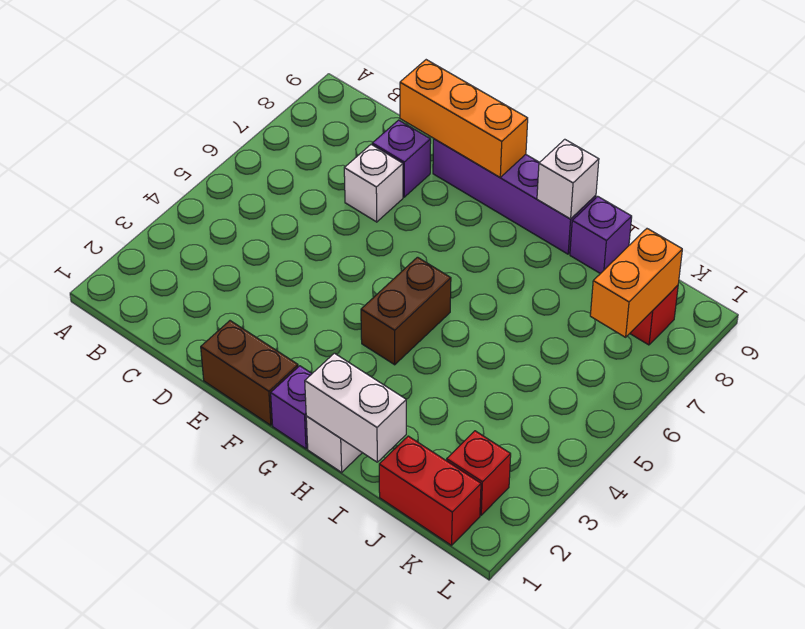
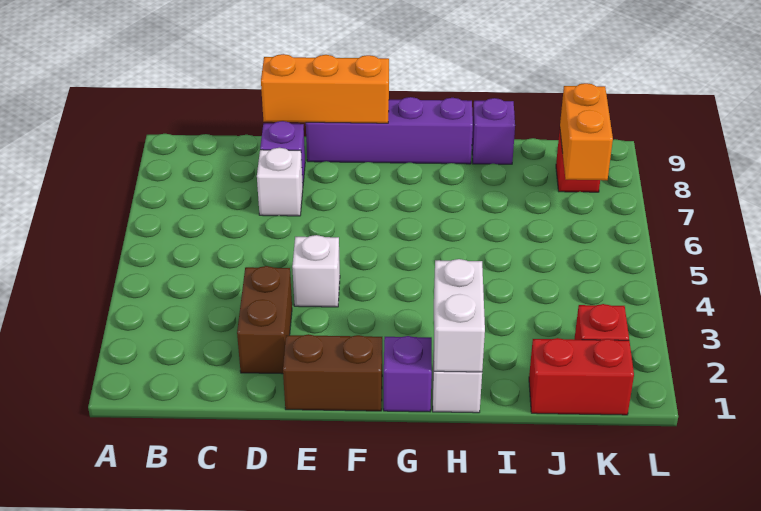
brown brick G4:G5 level 1 -> brown brick D2:D3 level 1
white brick H1:I1 level 2 -> white brick H1:H2 level 2
white brick H9 level 2 -> white brick E4 level 1

